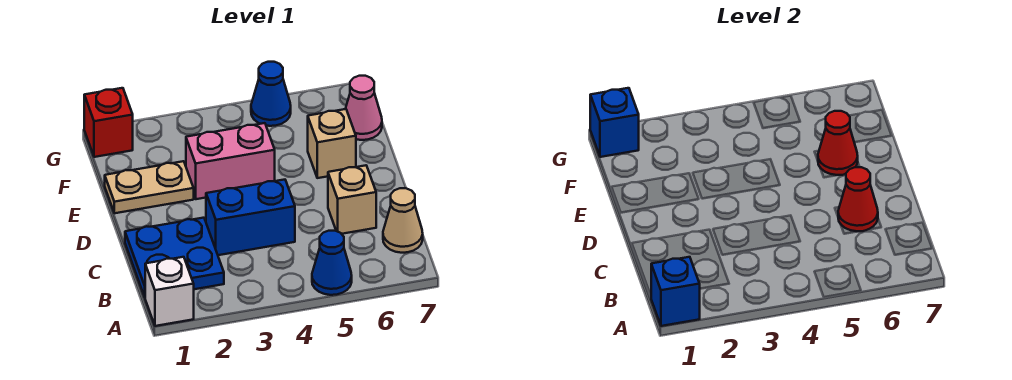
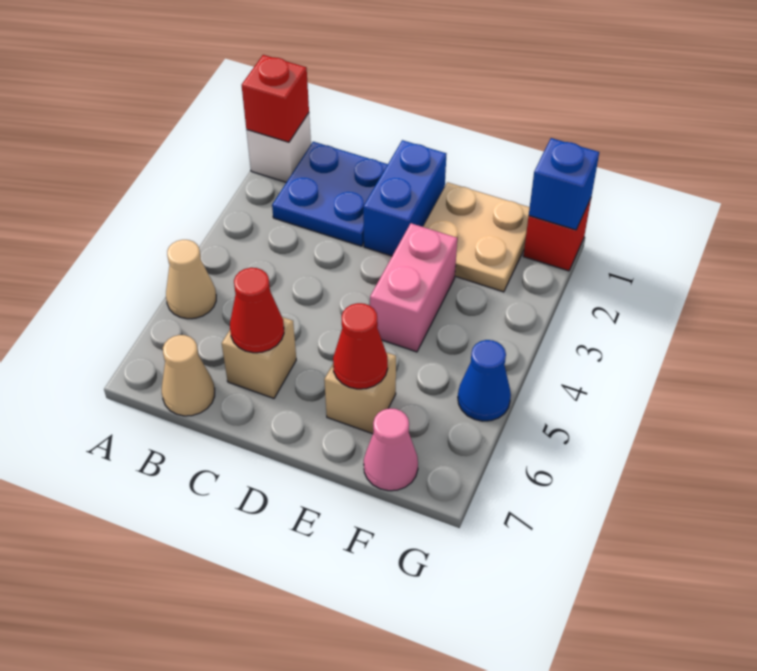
blue brick A1 level 2 -> red brick A1 level 2
blue cone A5 level 1 -> tan cone A5 level 1
blue brick C3:C4 level 1 -> blue brick D1:D2 level 1
tan plate E1:E2 level 1 -> tan plate E1:F2 level 1

